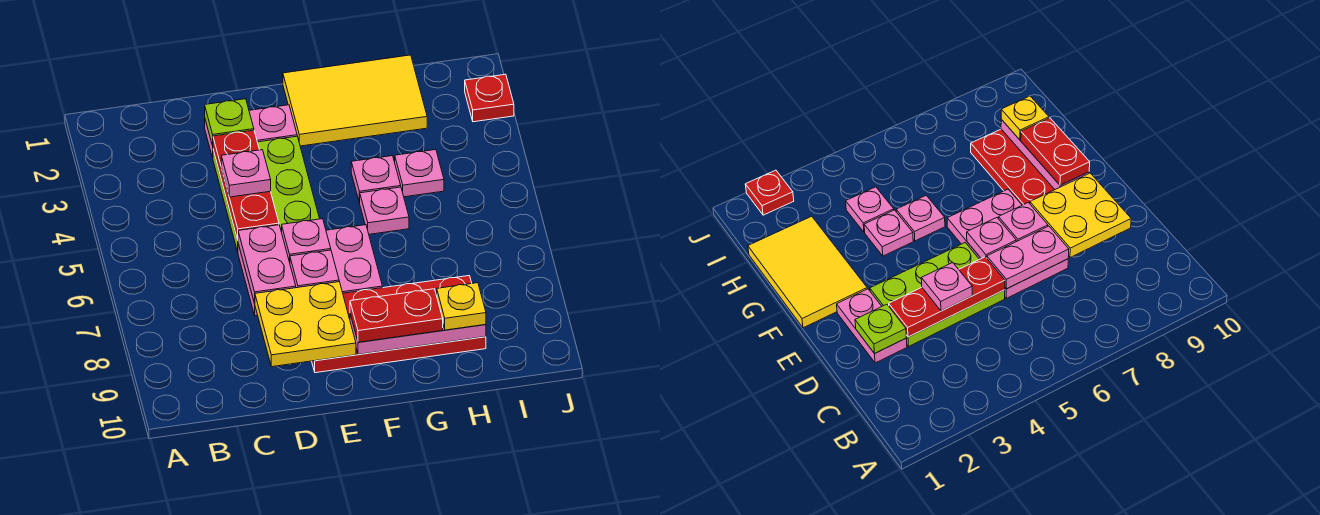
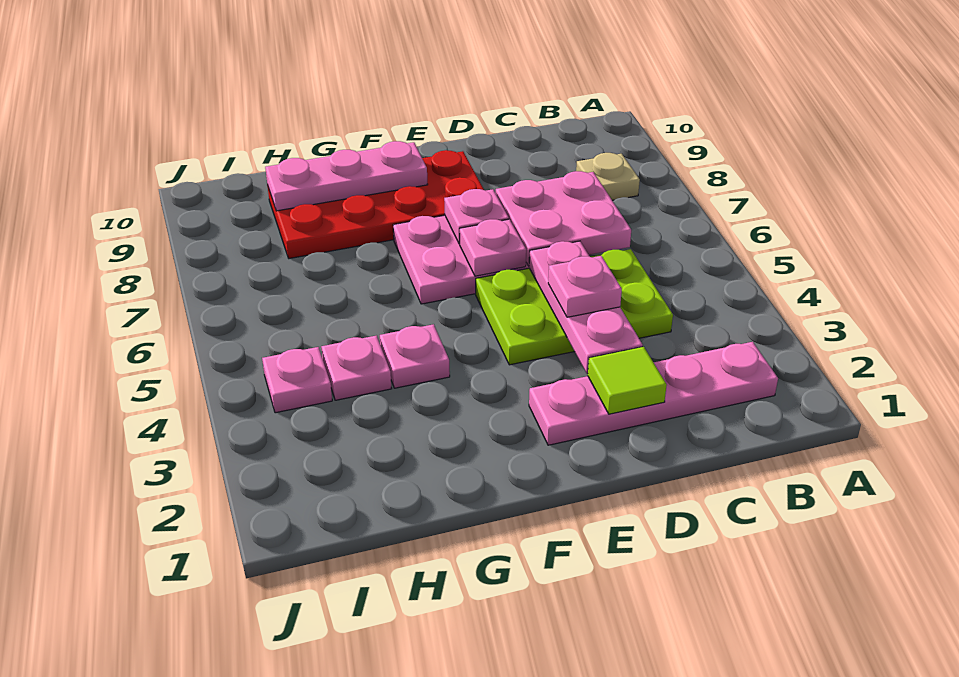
none -> tan plate B8 level 1
pink plate D2:E2 level 1 -> pink plate B2:E2 level 1
lime plate D2 level 2 -> lime tile D2 level 2
lime plate D3:E5 level 1 -> lime plate C4:E5 level 1
red plate D3:D5 level 2 -> pink plate D3:D5 level 2
pink plate D6:D7 level 2 -> pink plate C6:D7 level 2
yellow plate D8:E9 level 2 -> none
yellow tile F1:H2 level 1 -> none
red plate F9:G9 level 3 -> none
pink plate G5 level 1 -> pink plate I4 level 1
yellow plate H9 level 3 -> none
red plate J2 level 1 -> none

